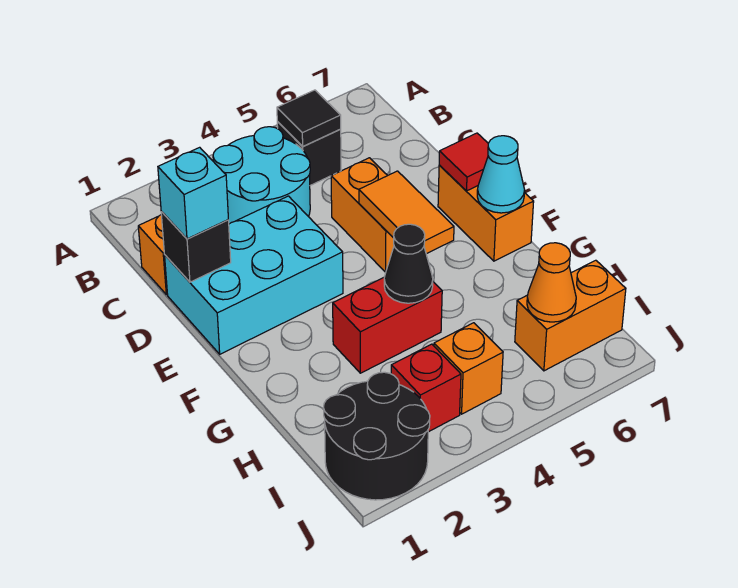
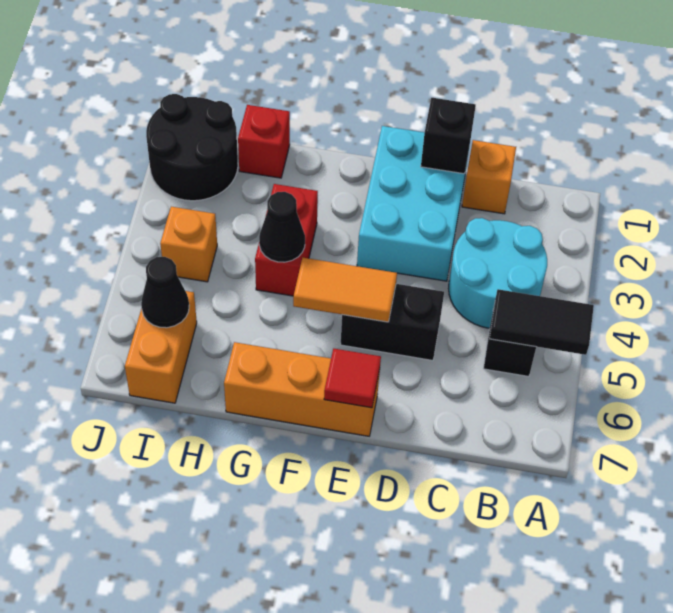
black tile B5 level 2 -> black tile A5:B5 level 2
cyan brick D1 level 3 -> none
orange brick D5:E5 level 1 -> black brick D5:E5 level 1
orange brick E7:F7 level 1 -> orange brick E7:G7 level 1
cyan cone F7 level 2 -> none
red brick I3 level 1 -> red brick H1 level 1
orange cone I6 level 2 -> black cone I6 level 2

